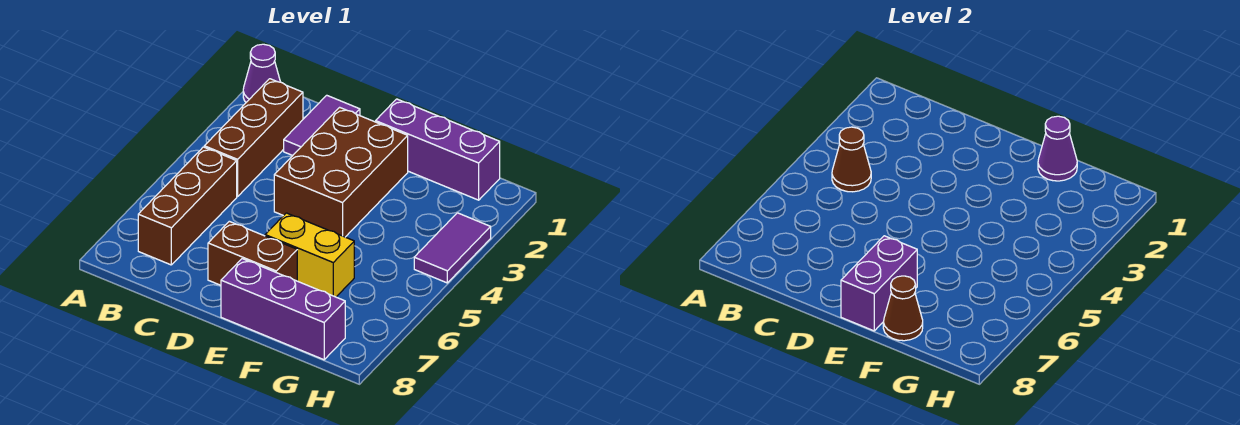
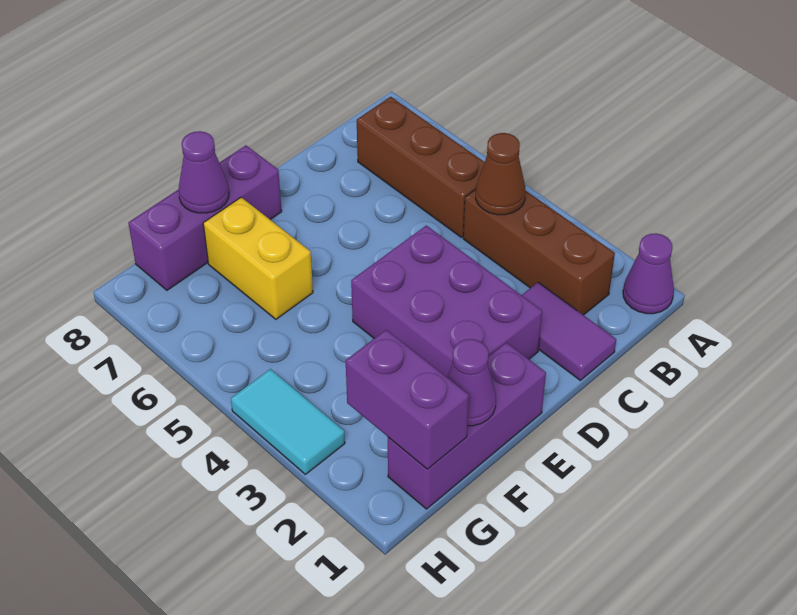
brown brick D2:E4 level 1 -> purple brick D2:E4 level 1
brown brick D7:E7 level 1 -> none
yellow brick E6:F6 level 1 -> yellow brick F6:F7 level 1
purple brick E7:E8 level 2 -> purple brick G1:G2 level 2
brown cone F8 level 2 -> purple cone F8 level 2
purple tile H3:H4 level 1 -> cyan tile H3:H4 level 1

